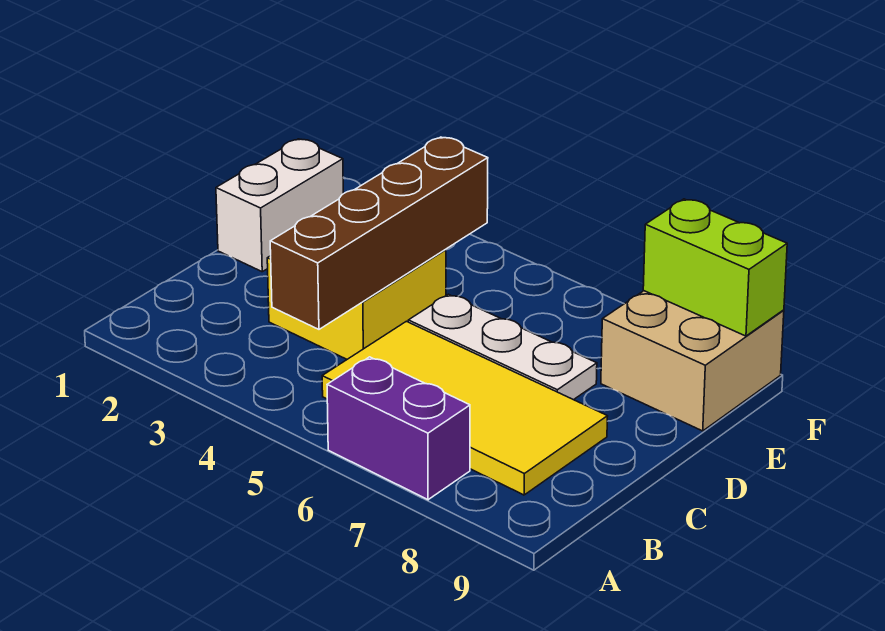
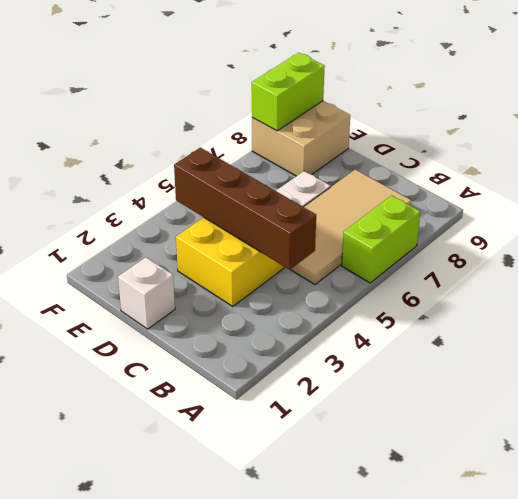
purple brick A6:A7 level 1 -> lime brick A6:A7 level 1
yellow tile B5:C8 level 1 -> tan tile B5:C8 level 1
white brick D1:E1 level 1 -> white brick D1 level 1

